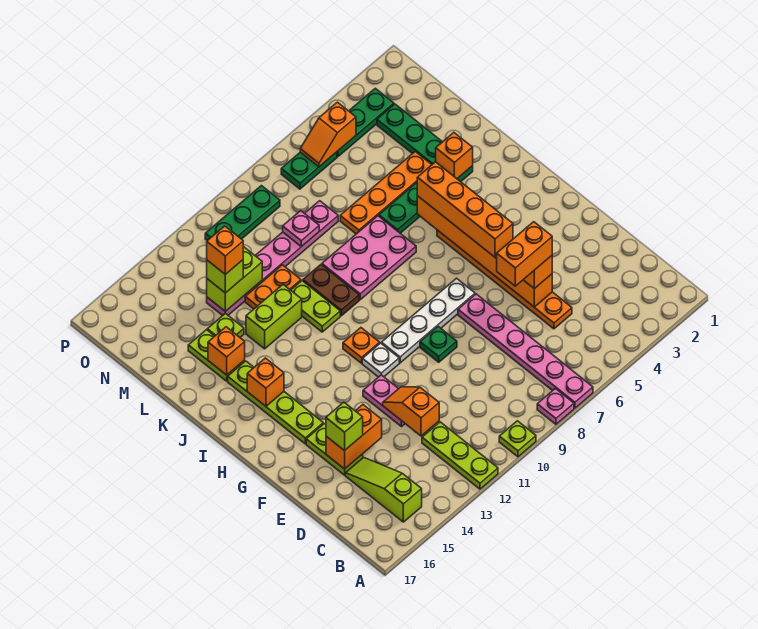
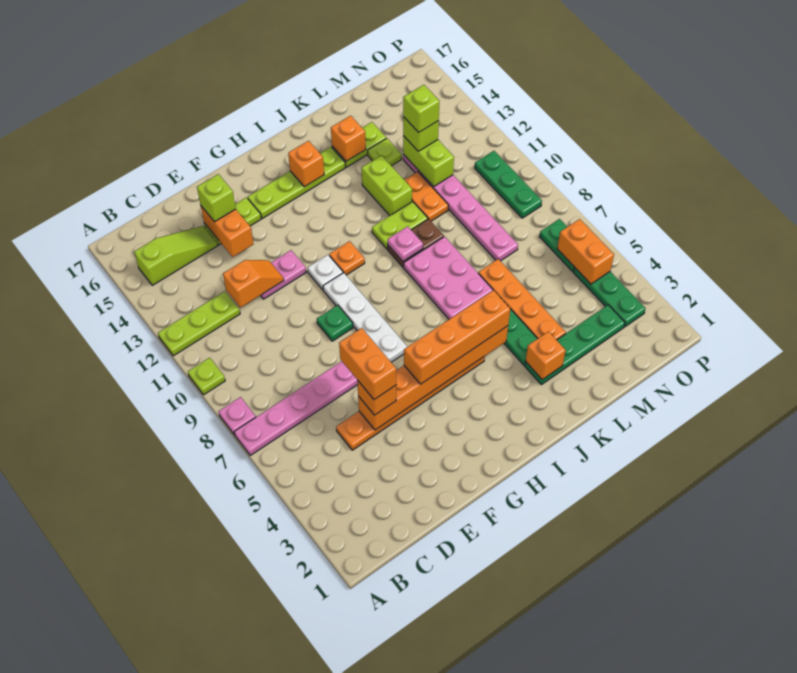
pink plate M9 level 2 -> pink plate J10 level 2
orange brick M13 level 4 -> lime brick M13 level 4
orange slope O5:O6 level 2 top 5 -> orange brick O5:O6 level 2

